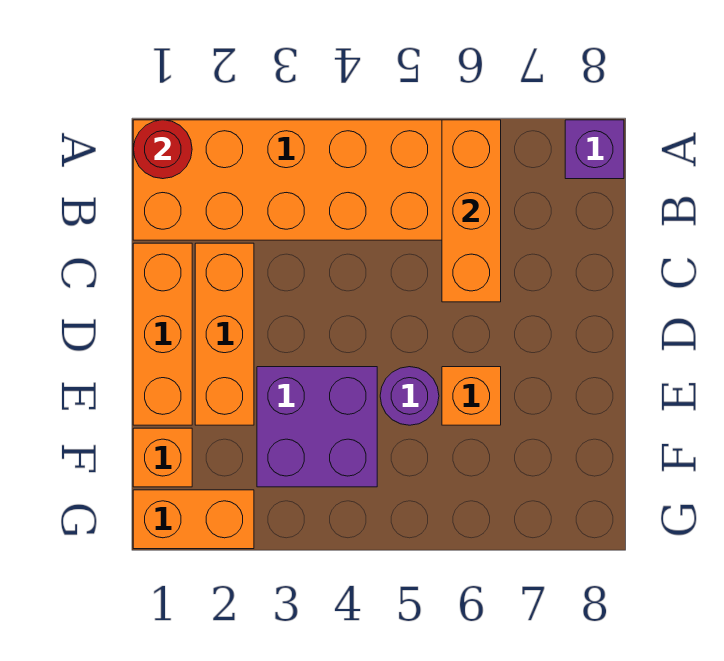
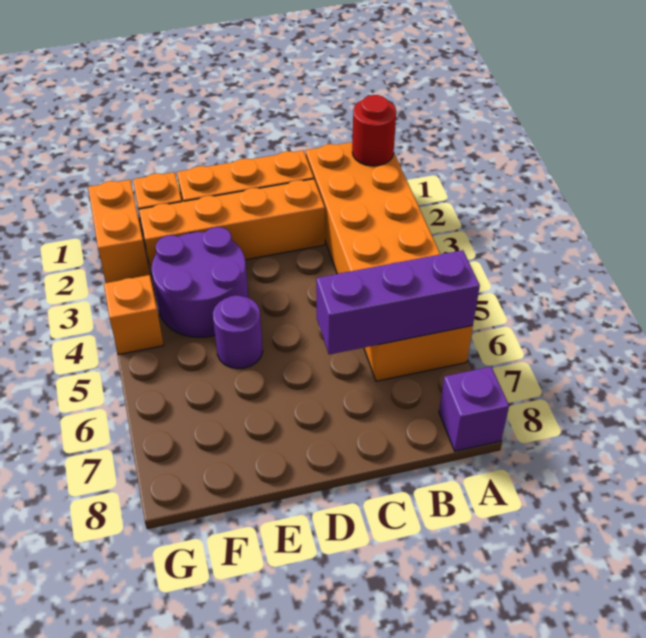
orange brick A6:C6 level 2 -> purple brick A6:C6 level 2
orange brick C2:E2 level 1 -> orange brick C2:F2 level 1
purple brick E3:F4 level 1 -> purple round brick E3:F4 level 1
orange brick E6 level 1 -> orange brick G4 level 1

